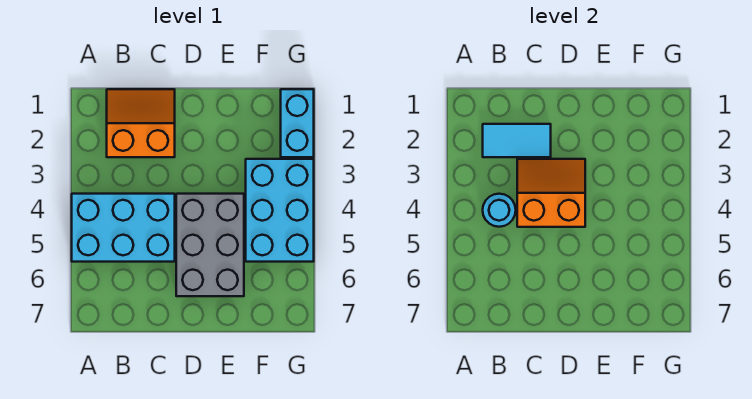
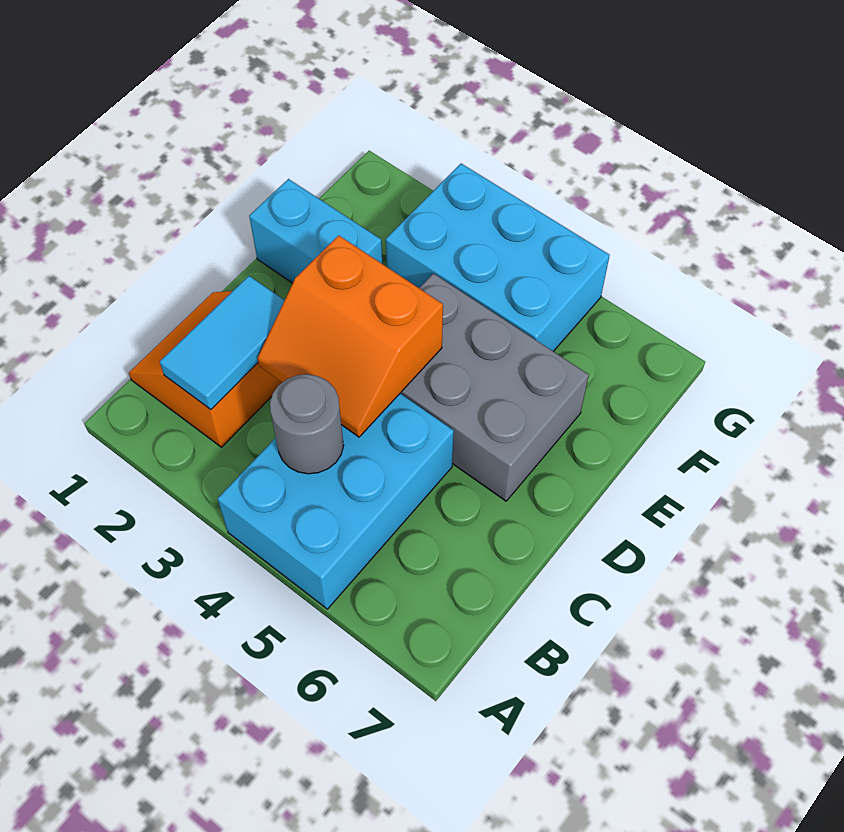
cyan round brick B4 level 2 -> grey round brick B4 level 2
orange slope C3:D4 level 2 top 4 -> orange slope C3:D4 level 2 top D
cyan brick G1:G2 level 1 -> cyan brick E1:E2 level 1

